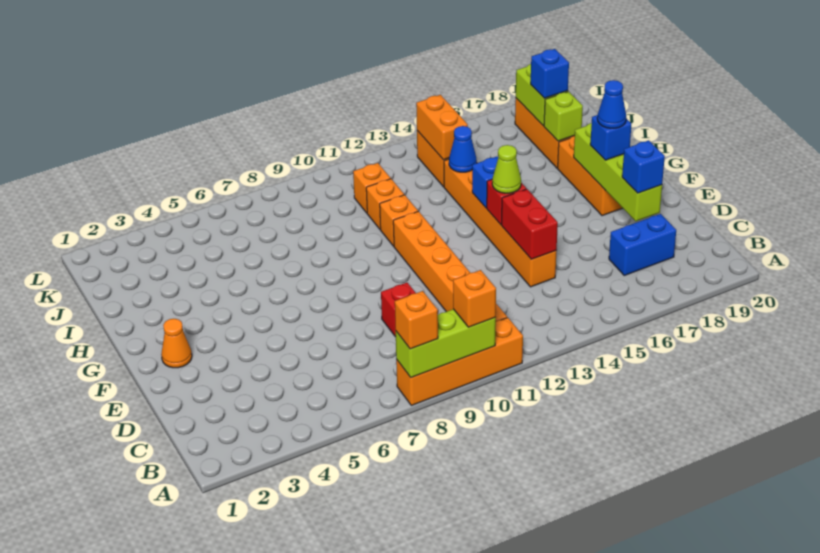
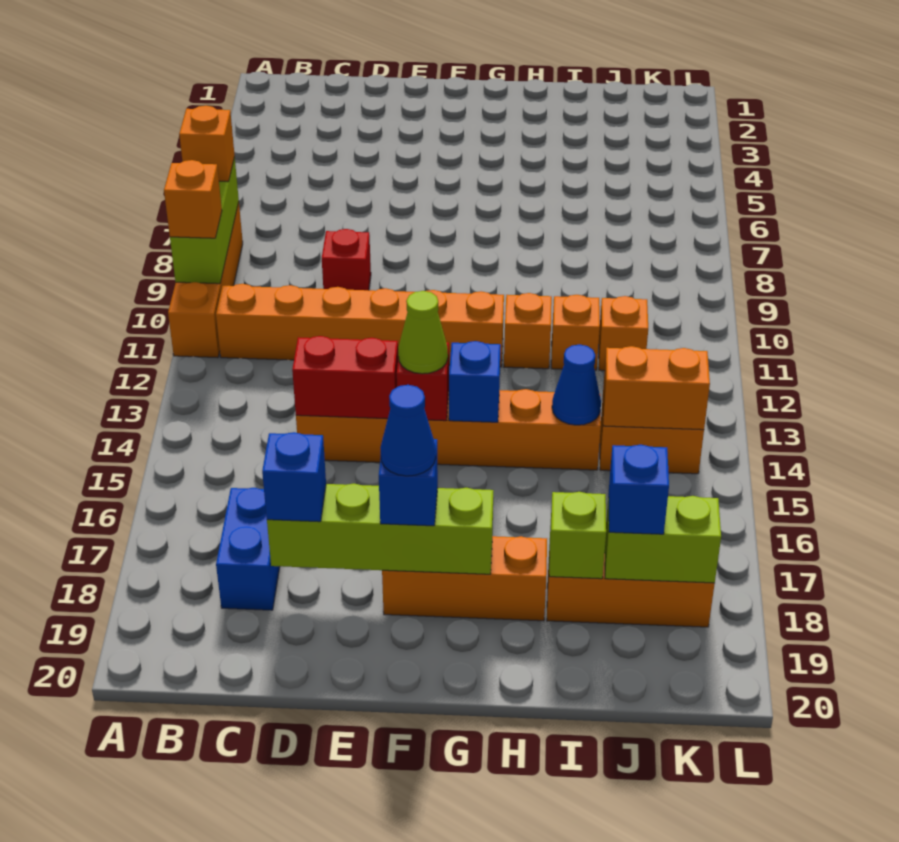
orange cone F2 level 1 -> none

